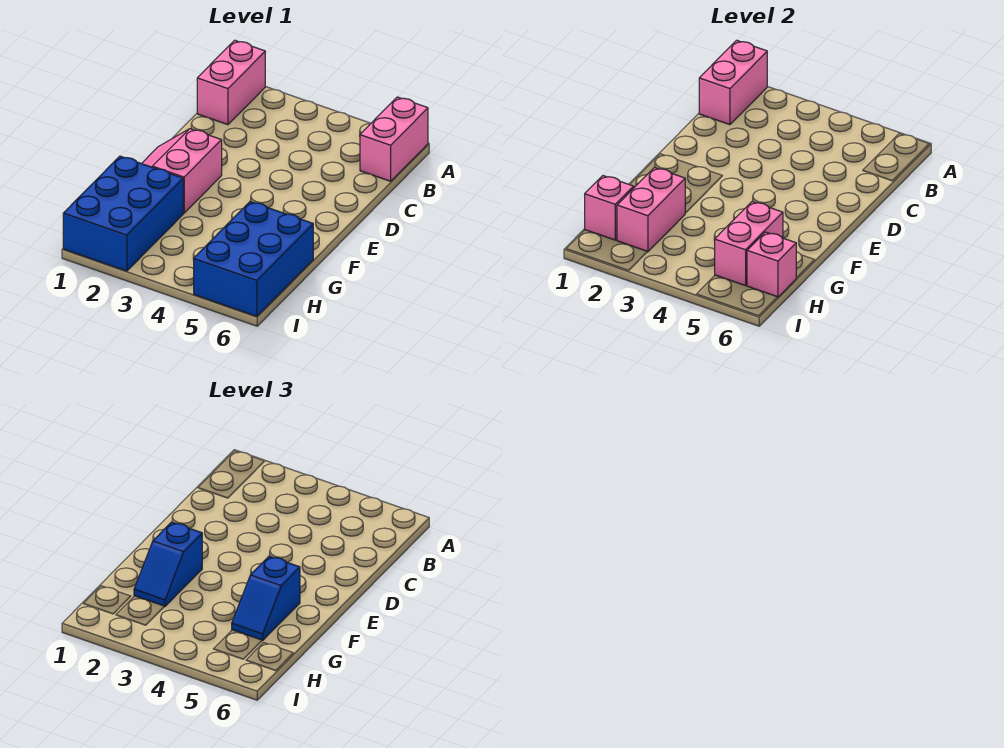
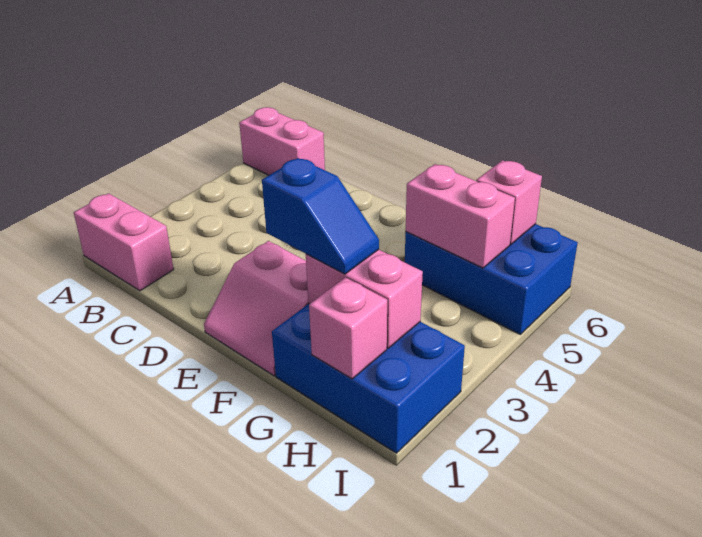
pink brick A1:B1 level 2 -> none
blue slope F5:G5 level 3 top F -> none

